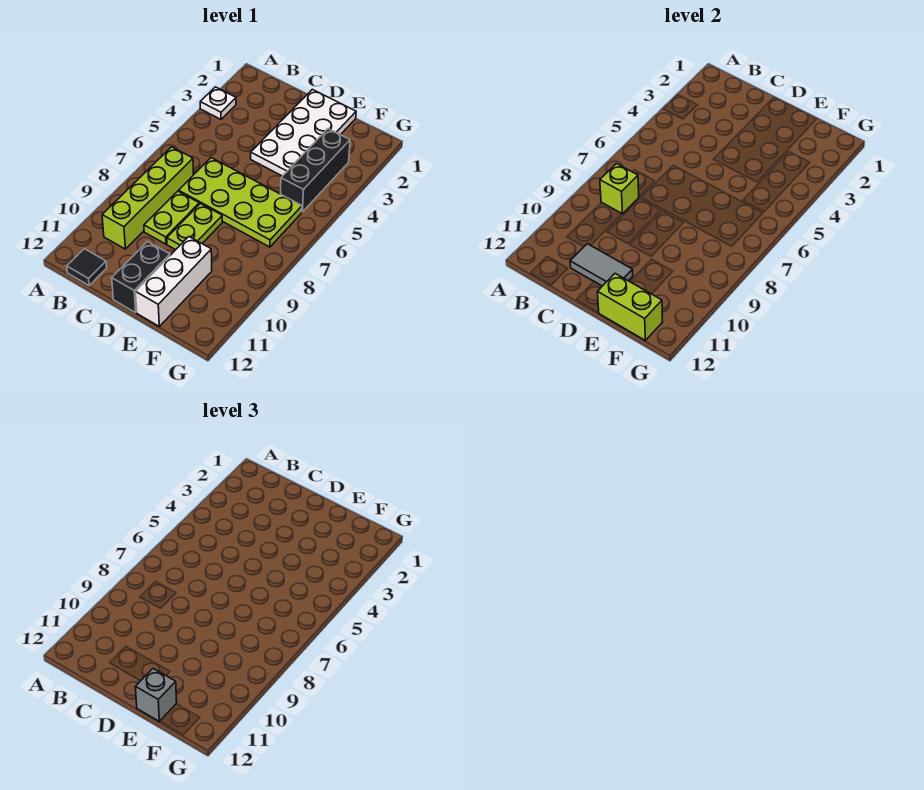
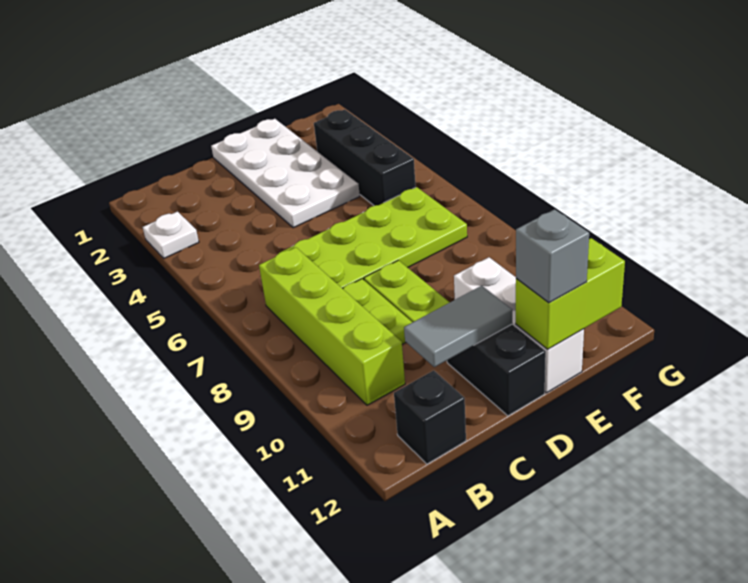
lime brick B8 level 2 -> none
black tile B12 level 1 -> black brick B12 level 1

